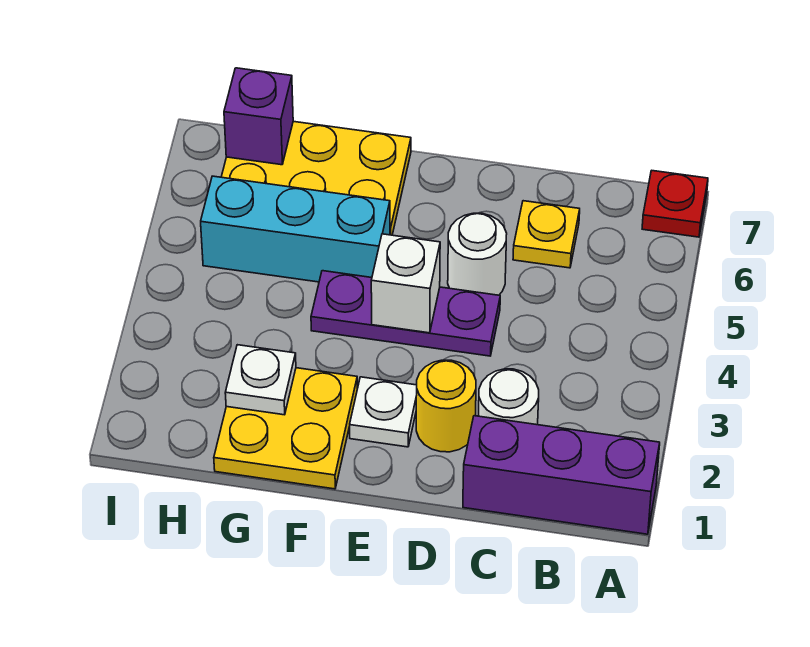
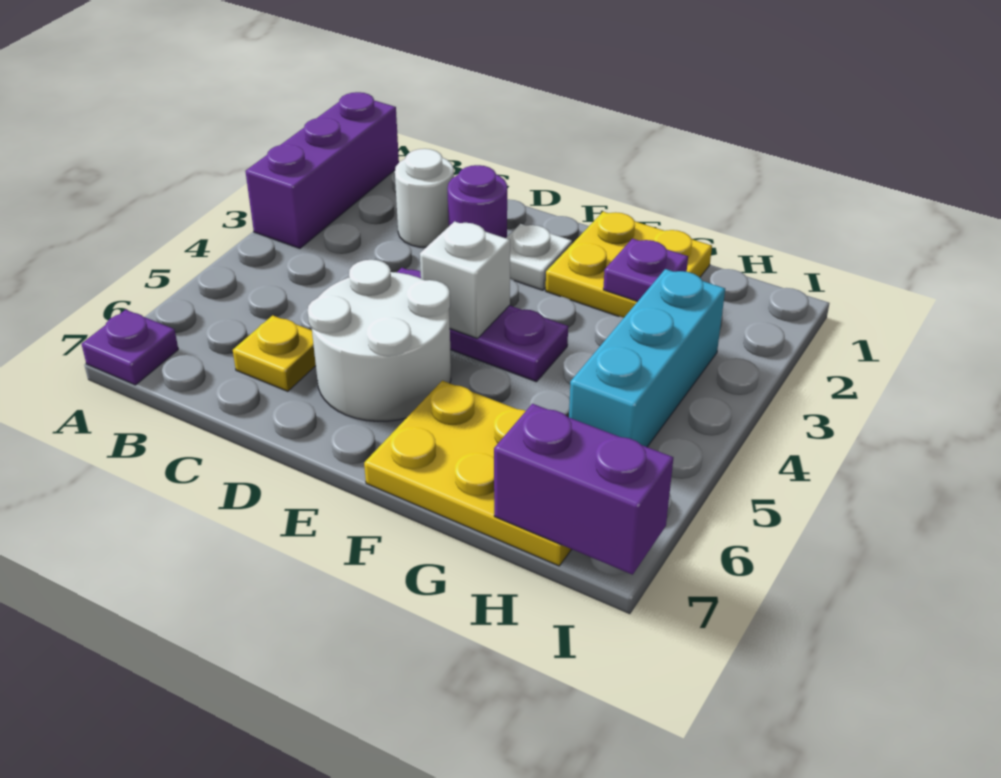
purple brick A1:C1 level 1 -> purple brick A1:A3 level 1
red plate A7 level 1 -> purple plate A7 level 1
yellow round brick D2 level 1 -> purple round brick D2 level 1
white round brick D5 level 1 -> white round brick D5:E6 level 1
cyan brick F5:H5 level 1 -> cyan brick H3:H5 level 1
white plate G2 level 2 -> purple plate G2 level 2
purple brick H7 level 2 -> purple brick H7:I7 level 2

